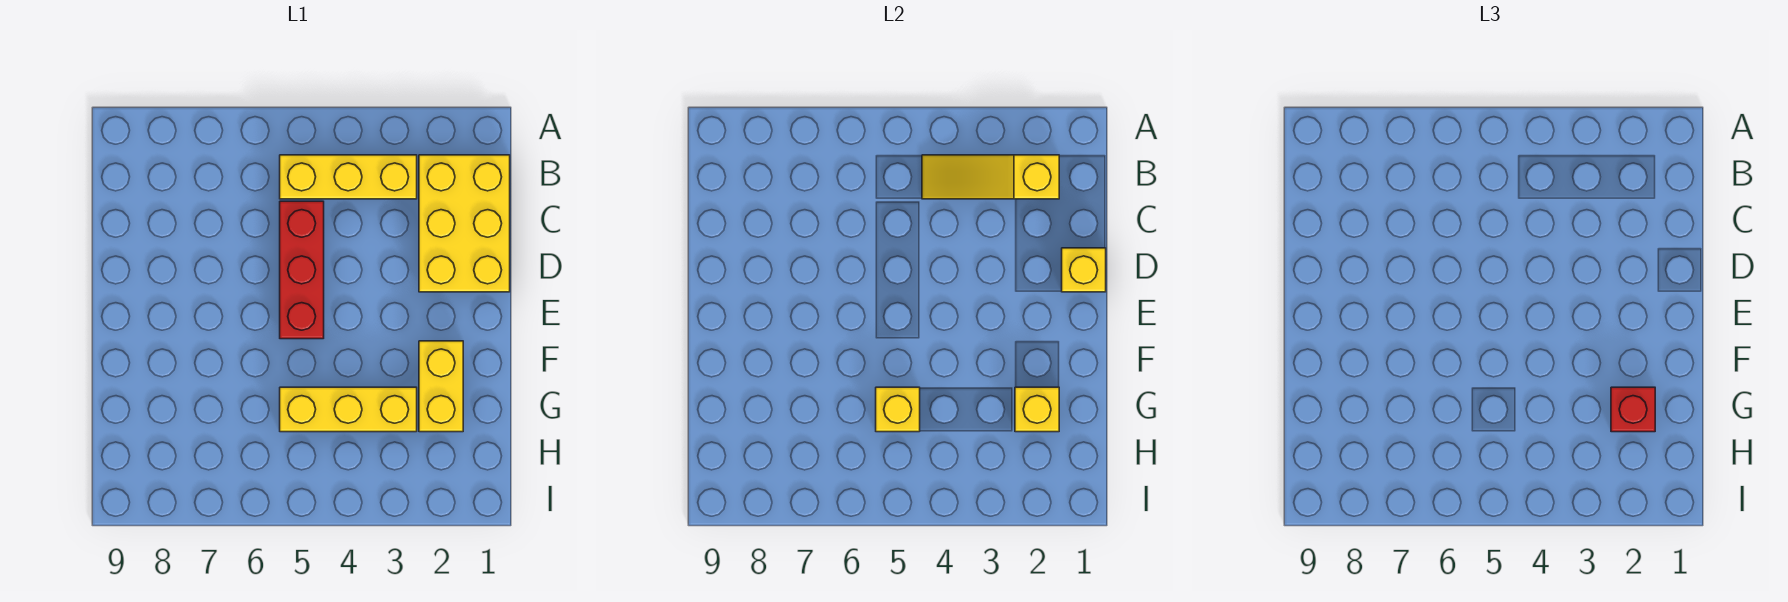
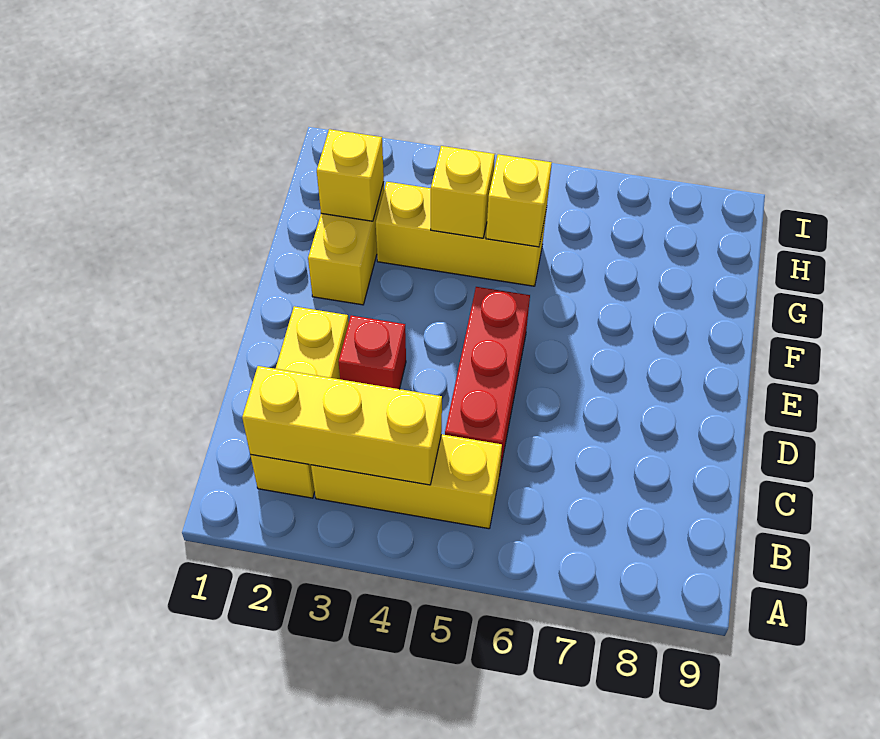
yellow brick B1:D2 level 1 -> yellow brick B2:D2 level 1
yellow slope B2:B4 level 2 top 2 -> yellow brick B2:B4 level 2
yellow brick D1 level 2 -> yellow brick G4 level 2
red brick G2 level 3 -> red brick D3 level 1

